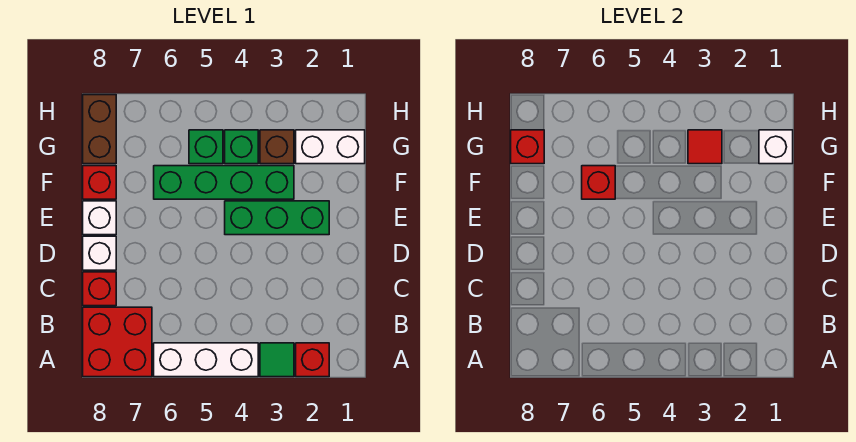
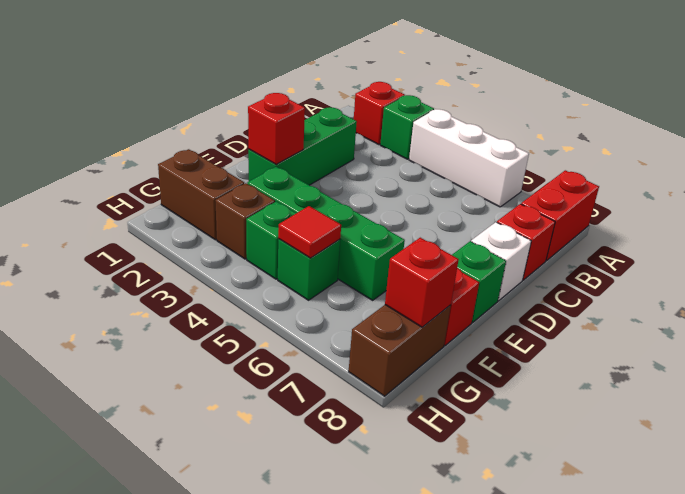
green tile A3 level 1 -> green brick A3 level 1
red brick A7:B8 level 1 -> red brick A8:B8 level 1
green brick E2:E4 level 1 -> green brick C2:E2 level 1
white brick E8 level 1 -> green brick E8 level 1
red brick F6 level 2 -> red brick E2 level 2
white brick G1:G2 level 1 -> brown brick G1:G2 level 1
white brick G1 level 2 -> none
red tile G3 level 2 -> red tile G5 level 2

